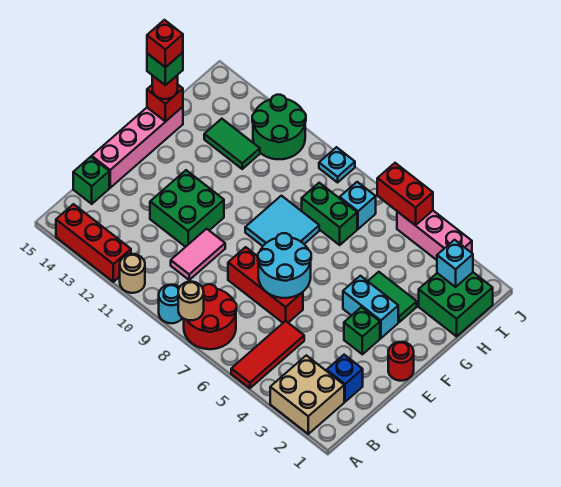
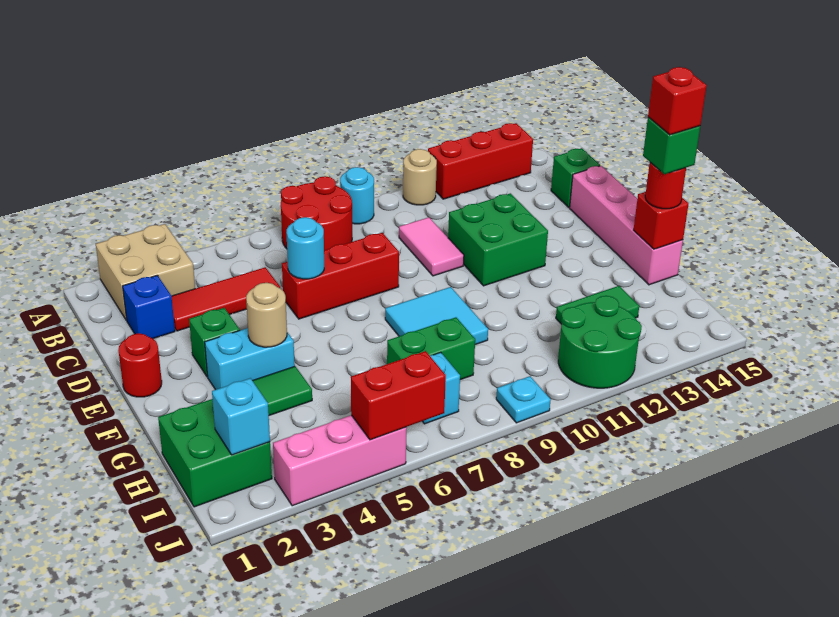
red tile A5:C5 level 1 -> red tile C3:C5 level 1
tan round brick A8 level 2 -> tan round brick F4 level 2
cyan round brick D6:E7 level 2 -> cyan round brick D6 level 2

